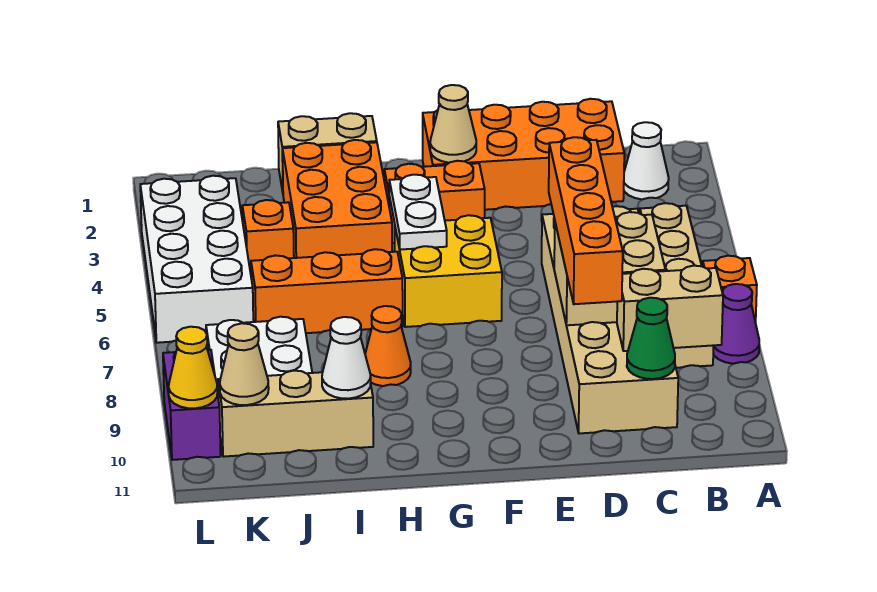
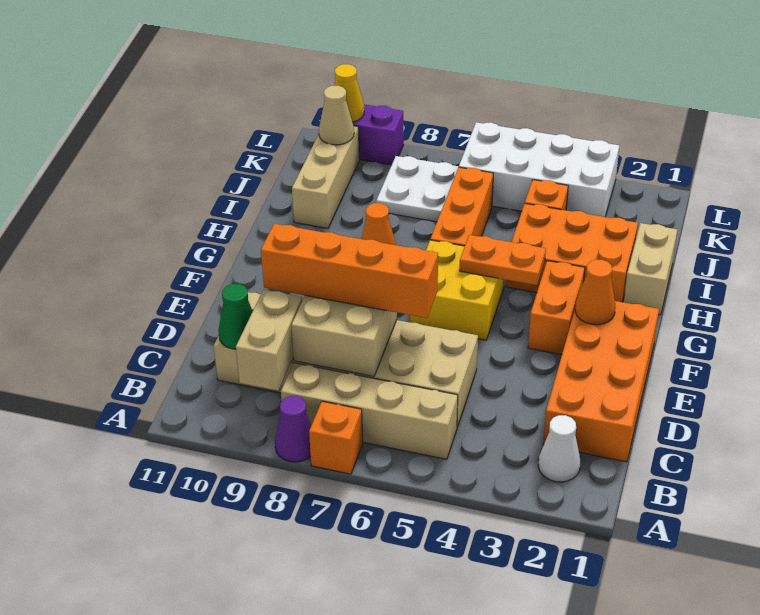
tan cone F2 level 2 -> orange cone F2 level 2
white plate G4:G5 level 2 -> orange plate G4:G5 level 2
white cone I10 level 2 -> none

